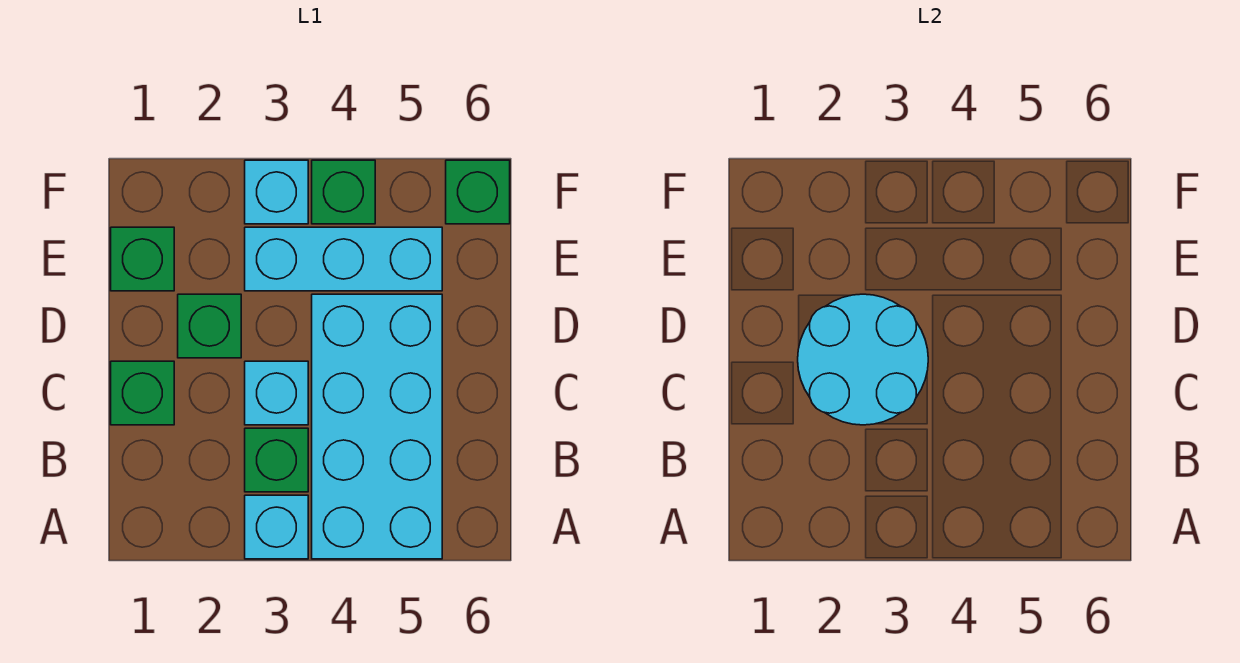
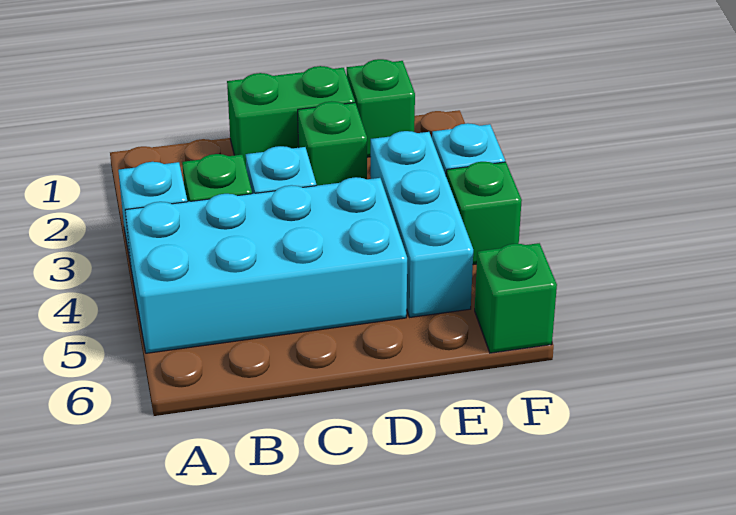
green brick C1 level 1 -> green brick C1:D1 level 1
cyan round brick C2:D3 level 2 -> none

